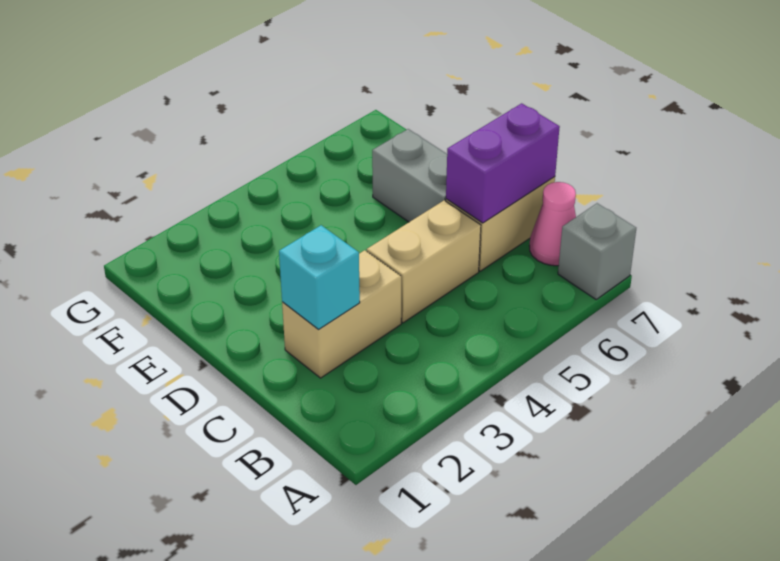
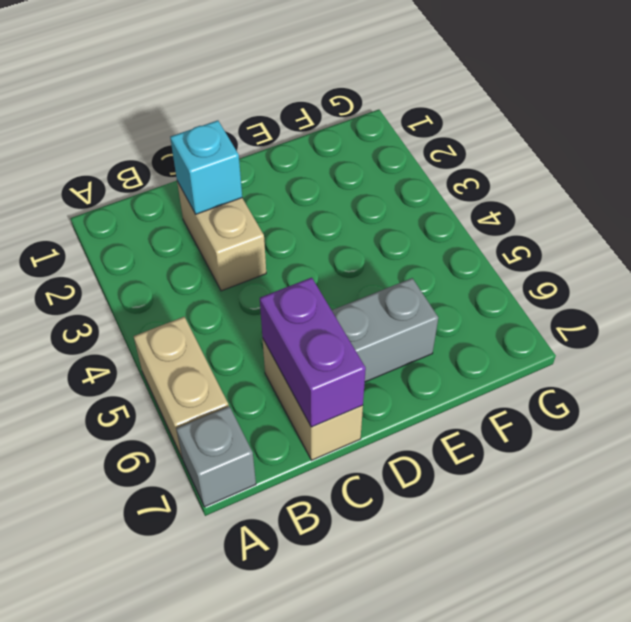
pink cone B7 level 1 -> none
tan brick C4:C5 level 1 -> tan brick A5:A6 level 1

